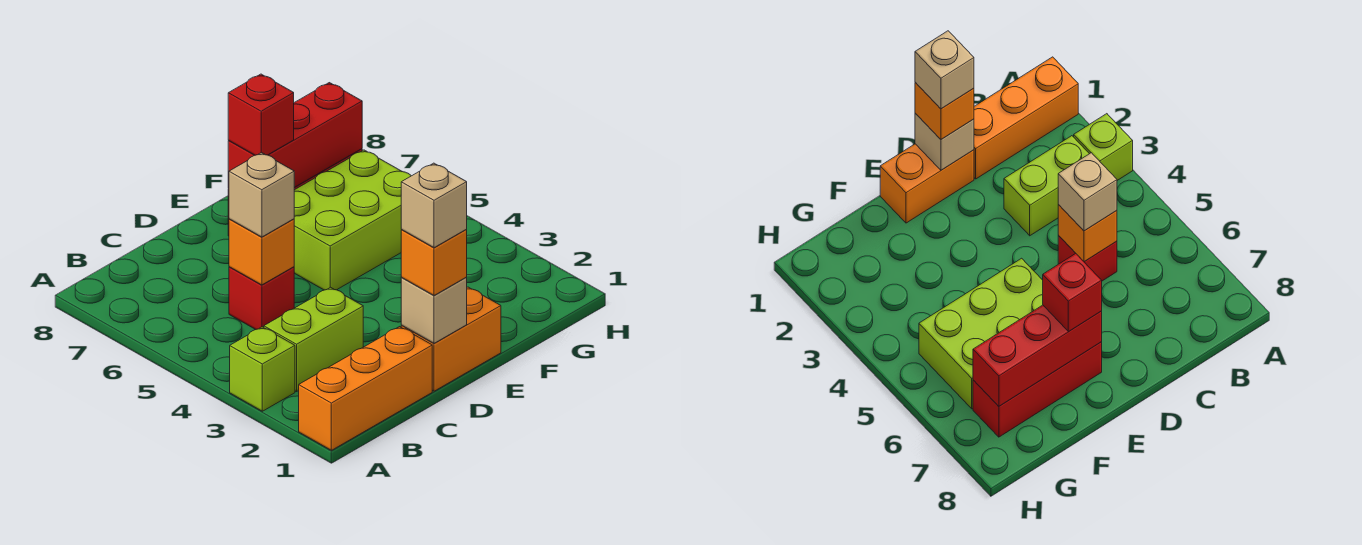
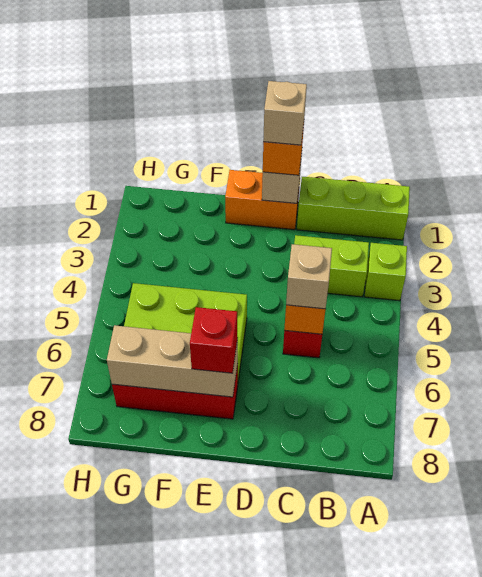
orange brick A1:C1 level 1 -> lime brick A1:C1 level 1
red brick E7:G7 level 2 -> tan brick E7:G7 level 2

